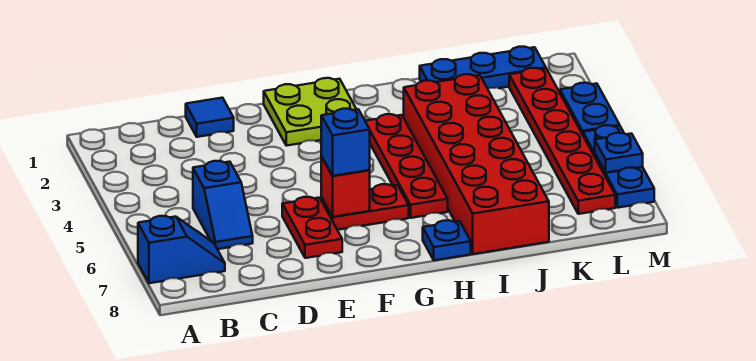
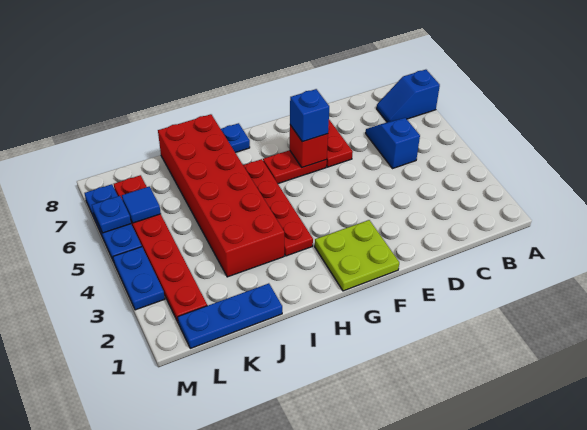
blue tile D1 level 1 -> blue tile L6 level 2

